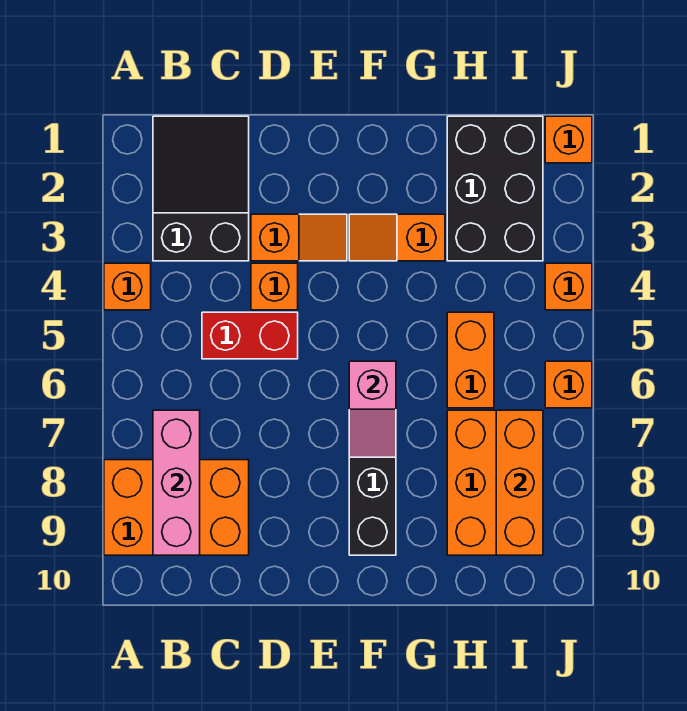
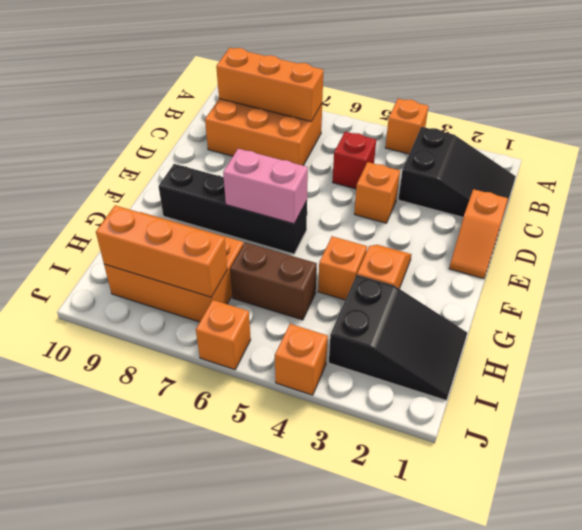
orange brick A8:C9 level 1 -> orange brick B7:C9 level 1
pink brick B7:B9 level 2 -> orange brick B7:B9 level 2
red brick C5:D5 level 1 -> red brick C5 level 1
orange slope D3:E3 level 1 top D -> orange slope D1:E1 level 1 top D
pink slope F6:F7 level 2 top 6 -> pink brick F6:F7 level 2
black brick H1:I3 level 1 -> black slope H1:I3 level 1 top 3
orange brick H5:H6 level 1 -> brown brick H5:H6 level 1
orange brick J1 level 1 -> orange brick G4 level 1

